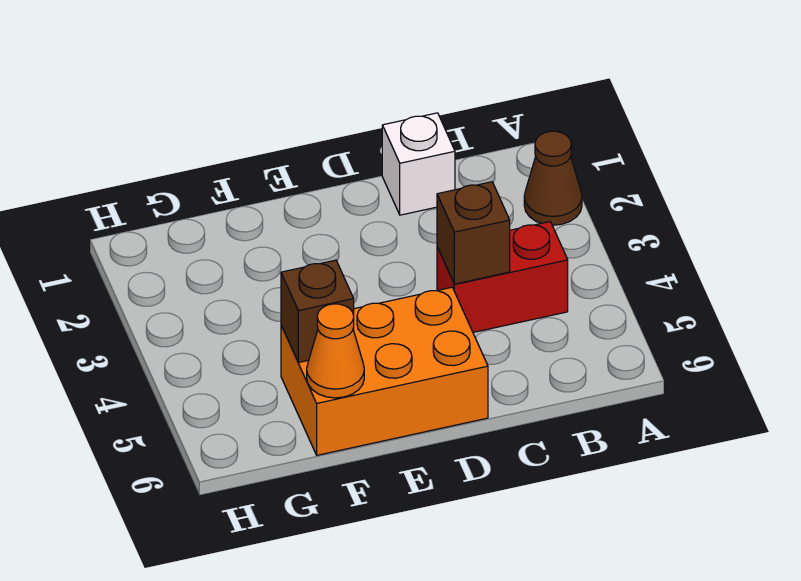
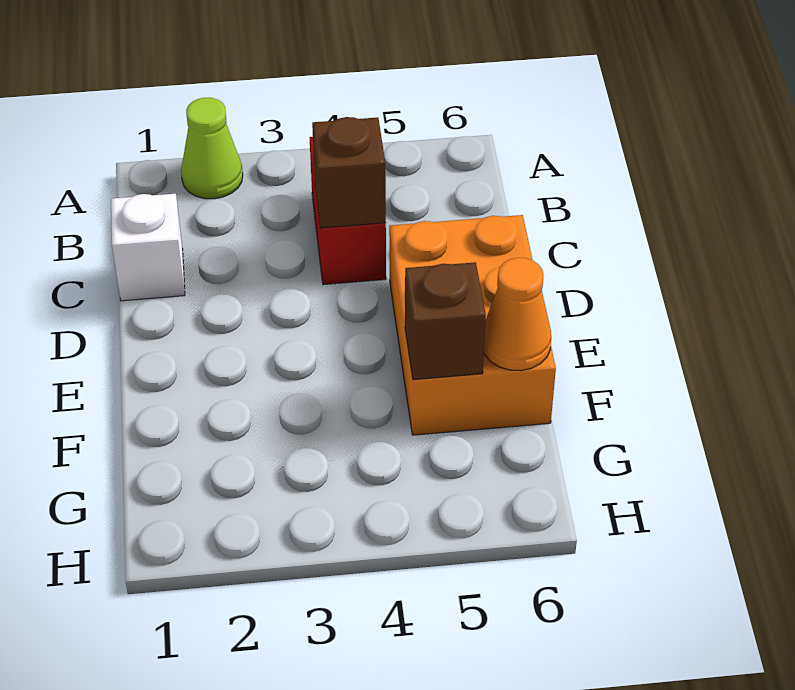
brown cone A2 level 1 -> lime cone A2 level 1

